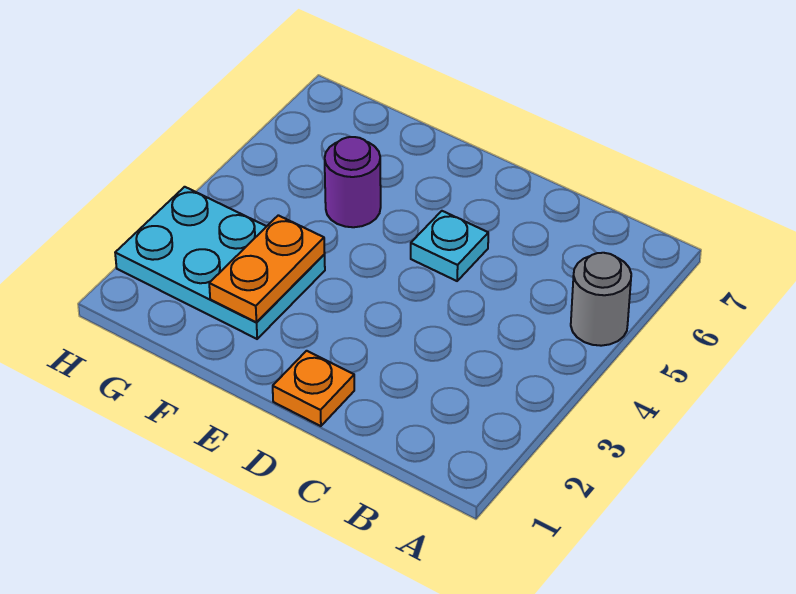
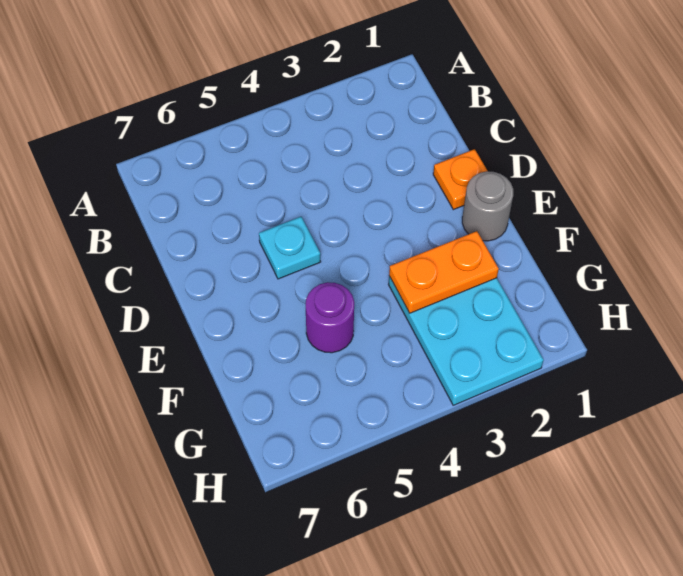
grey round brick A5 level 1 -> grey round brick E1 level 1

